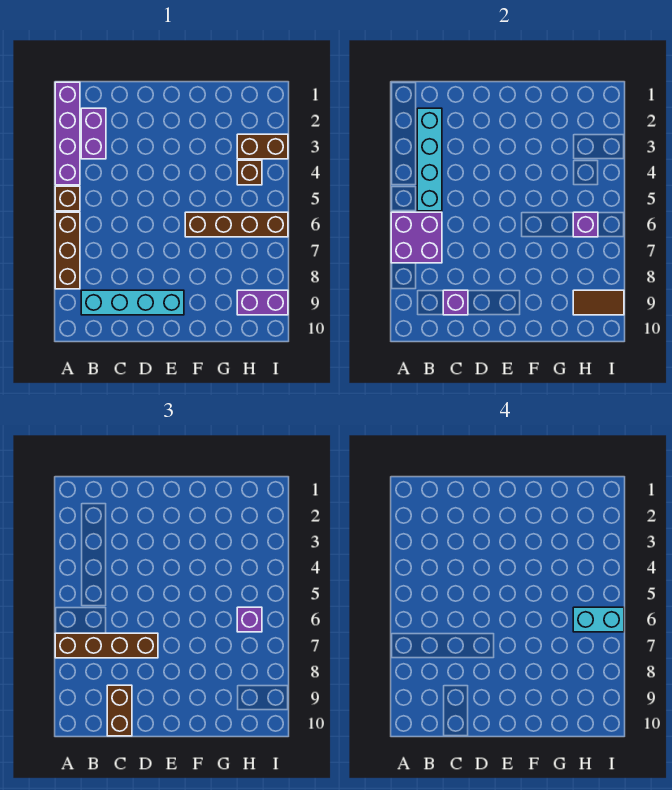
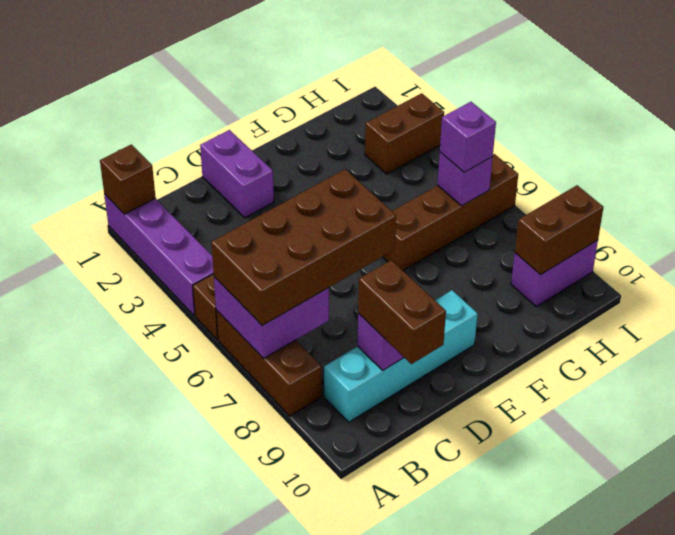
brown brick A7:D7 level 3 -> brown brick A6:D7 level 3
purple brick B2:B3 level 1 -> purple brick D1:D2 level 1
cyan brick B2:B5 level 2 -> none
brown brick H4 level 1 -> brown brick A1 level 2
cyan brick H6:I6 level 4 -> none
brown tile H9:I9 level 2 -> brown brick H9:I9 level 2

